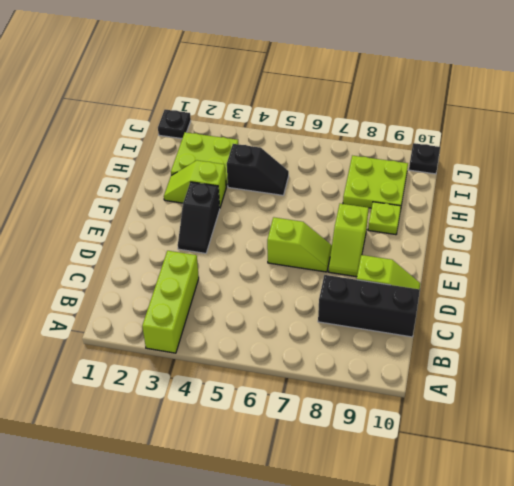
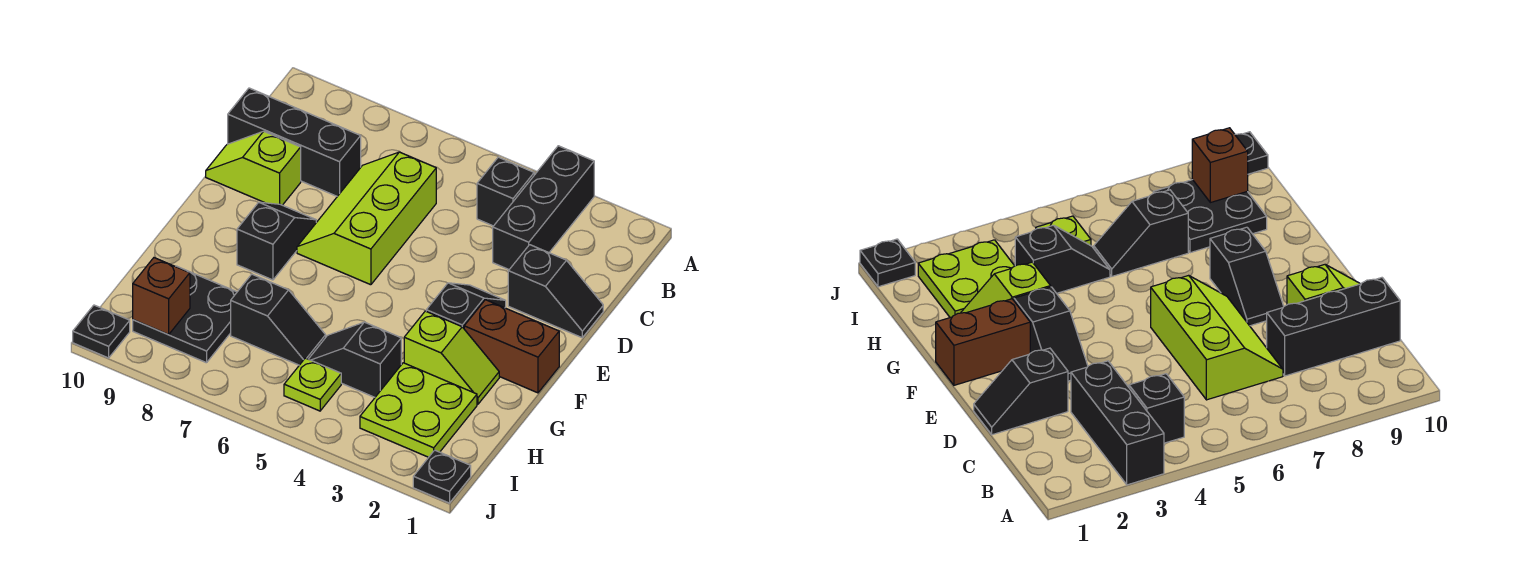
lime brick A3:C3 level 1 -> black brick A3:C3 level 1
none -> black brick B4 level 1
none -> black slope D1:D2 level 1 top 2
lime slope E6:E7 level 1 top 6 -> lime slope C6:E7 level 1 top 6
lime slope E8:F8 level 1 top F -> black slope E8:F8 level 1 top F
none -> brown brick F1:F2 level 1
lime plate G9 level 1 -> lime plate I5 level 1
none -> black slope H6:H7 level 1 top 7
lime plate H8:I9 level 1 -> black plate H8:I9 level 1
none -> brown brick I9 level 2

